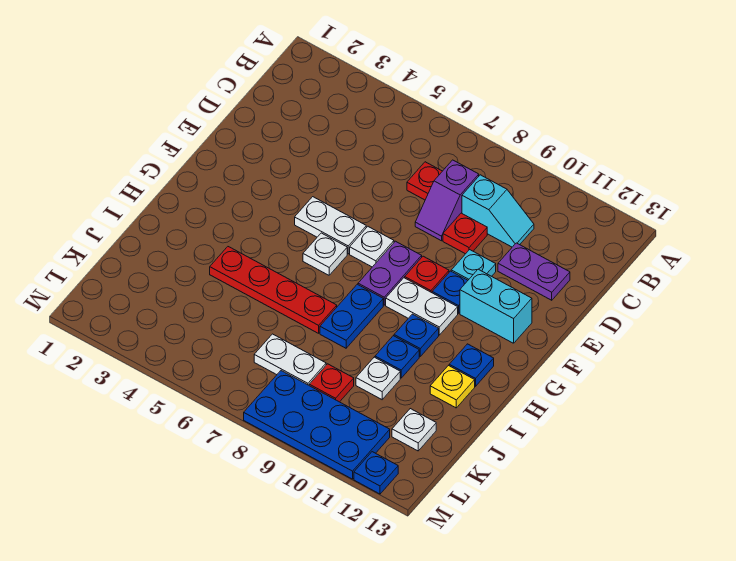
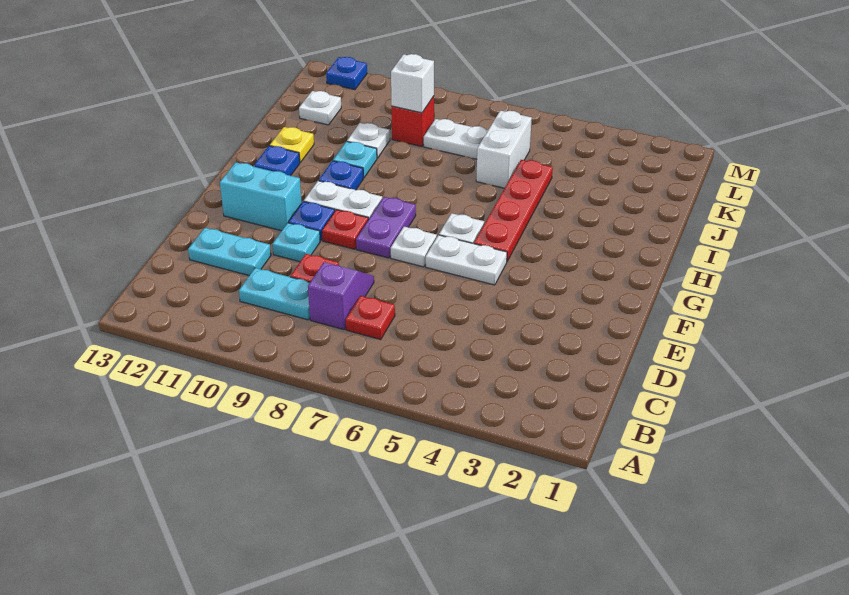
cyan slope C9:C10 level 1 top 9 -> cyan plate C9:C10 level 1
purple plate D11:D12 level 1 -> cyan plate D11:D12 level 1
blue plate H8:I8 level 1 -> none
red plate I4:I7 level 1 -> red plate G5:J5 level 1
blue plate I10 level 1 -> cyan plate I10 level 1
none -> white brick J6:K6 level 1
red plate K9 level 1 -> red brick K9 level 1
none -> white brick K9 level 2
blue plate L8:M11 level 1 -> none

